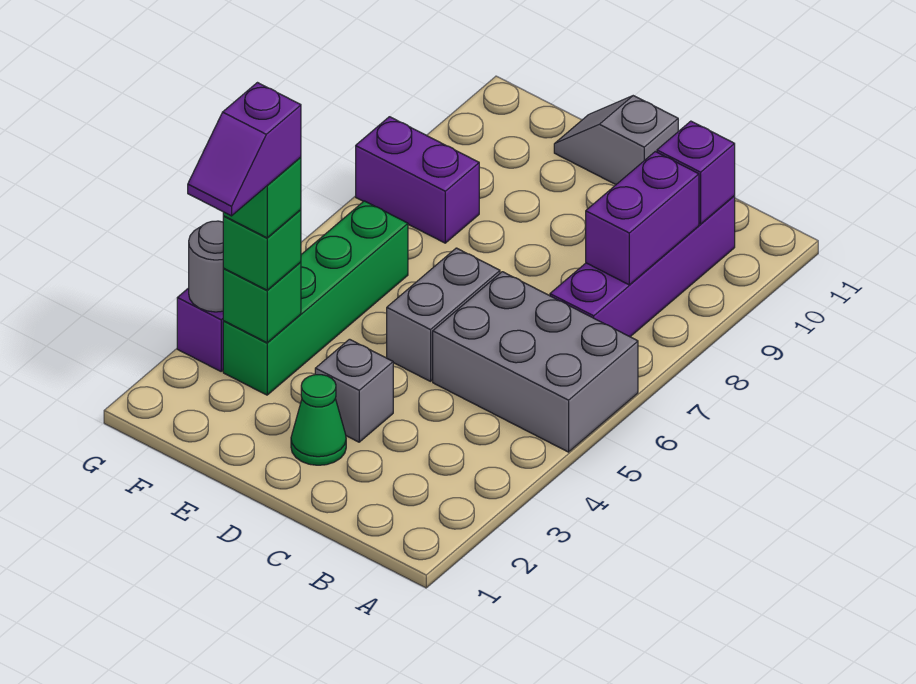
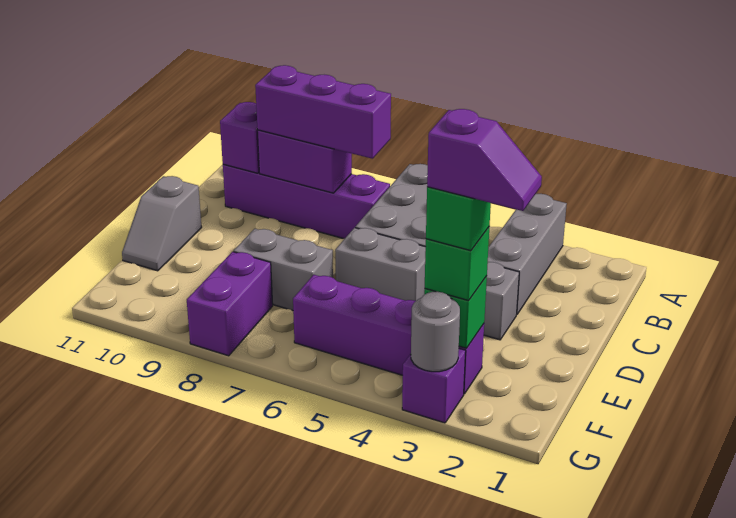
none -> grey brick A3:C3 level 1
none -> purple brick B7:B9 level 3
green cone D2 level 1 -> none
none -> grey brick E7:E8 level 1
green brick F3:F6 level 1 -> purple brick F3:F6 level 1

